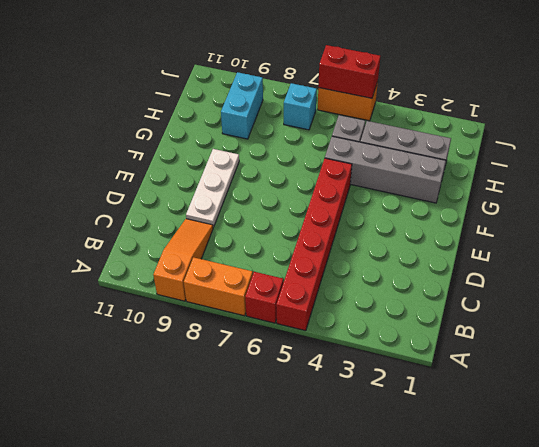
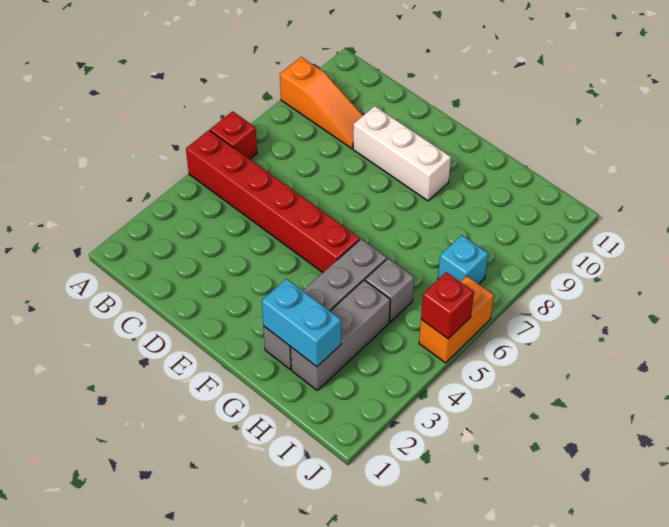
orange brick A7:A8 level 1 -> none
white plate D9:F9 level 1 -> white brick D9:F9 level 1
cyan brick H9:I9 level 1 -> cyan brick G2:H2 level 2
red brick J5:J6 level 2 -> red brick J5 level 2

